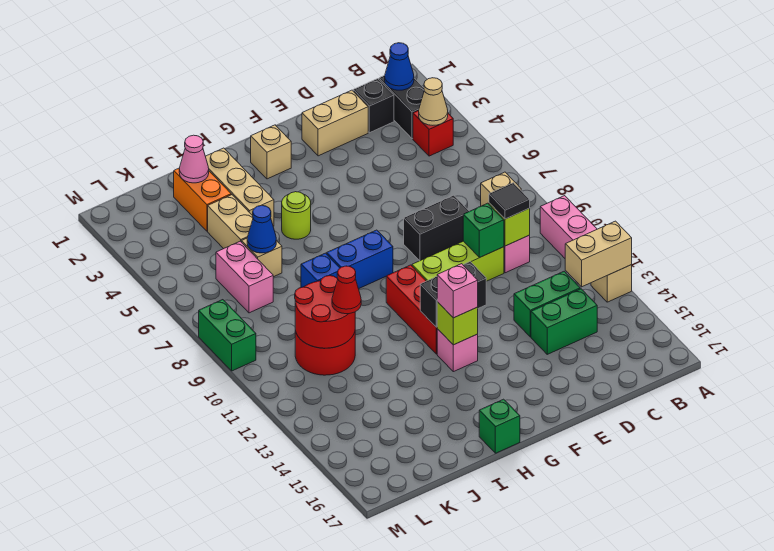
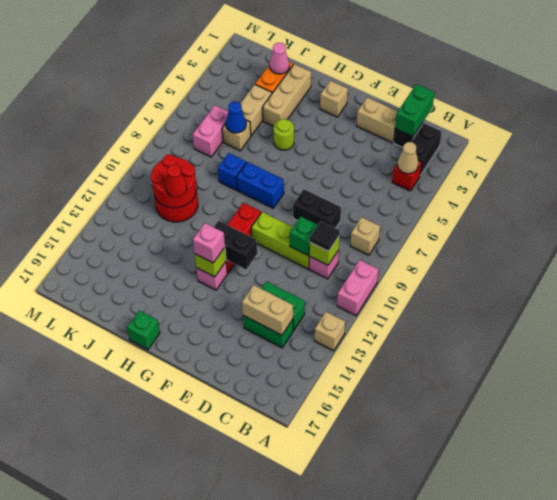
tan brick A13:B13 level 2 -> tan brick C14:D14 level 2
blue cone B2 level 2 -> none
green brick M8:M9 level 1 -> green brick C1:C2 level 2

